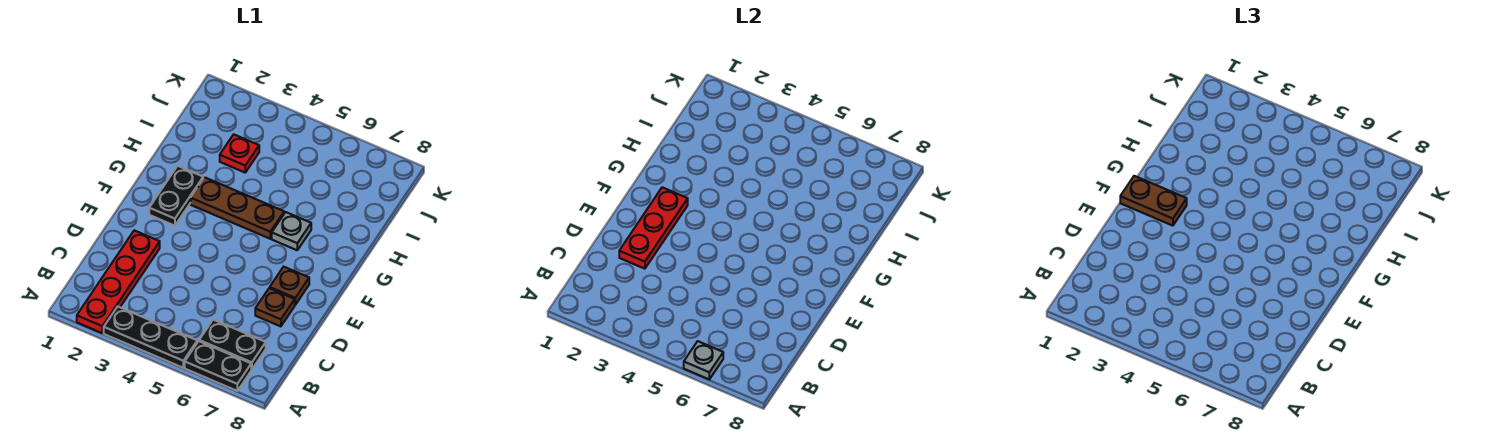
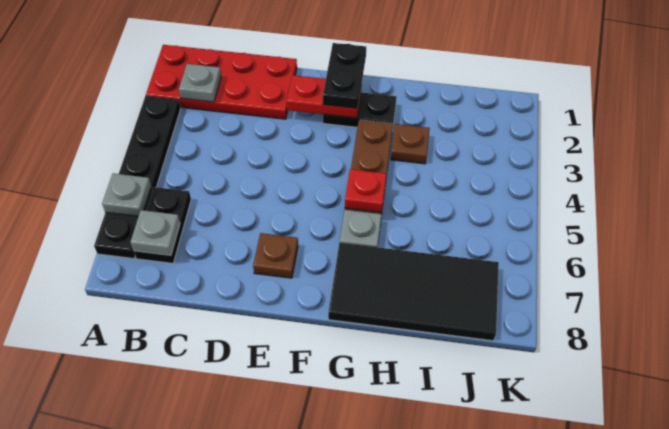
red plate A2:D2 level 1 -> red plate A1:D2 level 1
none -> grey plate B2 level 2
none -> grey plate B7 level 2
red plate D2:F2 level 2 -> red plate E2:F2 level 2
brown plate D7 level 1 -> brown plate H3 level 1
brown plate F1:F2 level 3 -> black plate F1:F2 level 3
none -> black tile G7:J8 level 1
red plate I3 level 1 -> red plate G5 level 2

